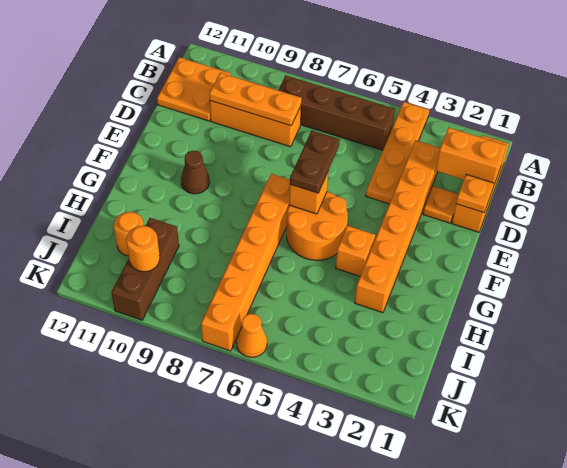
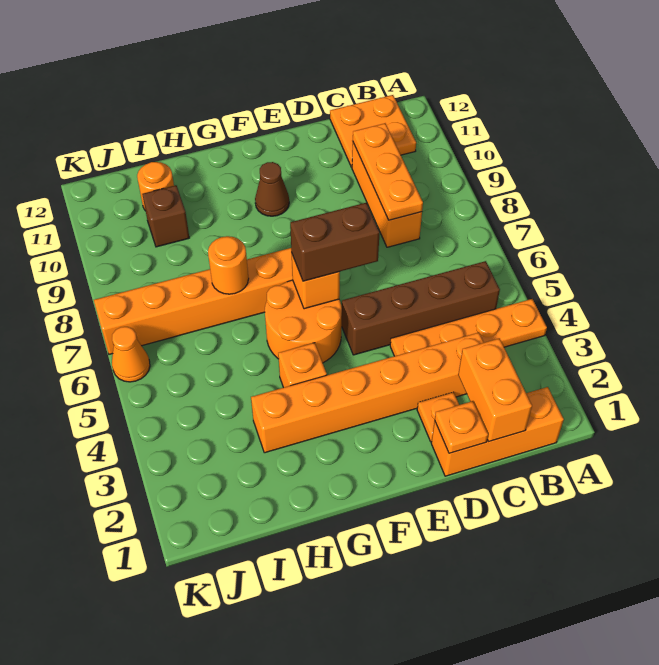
brown brick B5:B8 level 1 -> brown brick B5:E5 level 1
brown plate E6:F6 level 3 -> brown brick E6:F6 level 3
brown brick I10:K10 level 1 -> brown brick I10 level 1
orange round brick J10 level 2 -> orange round brick H7 level 2

